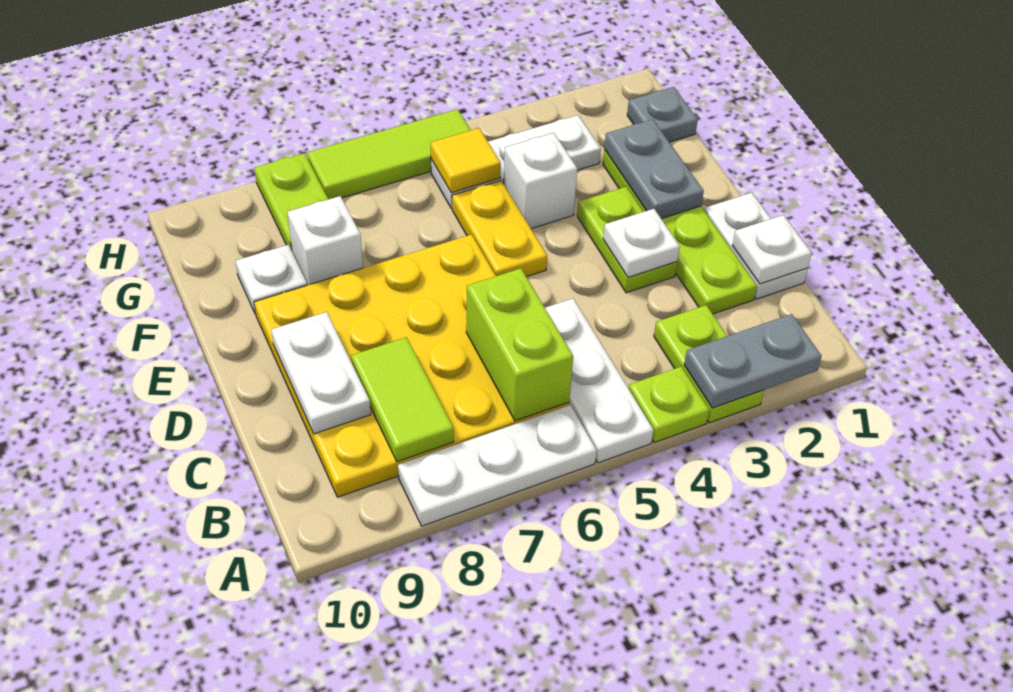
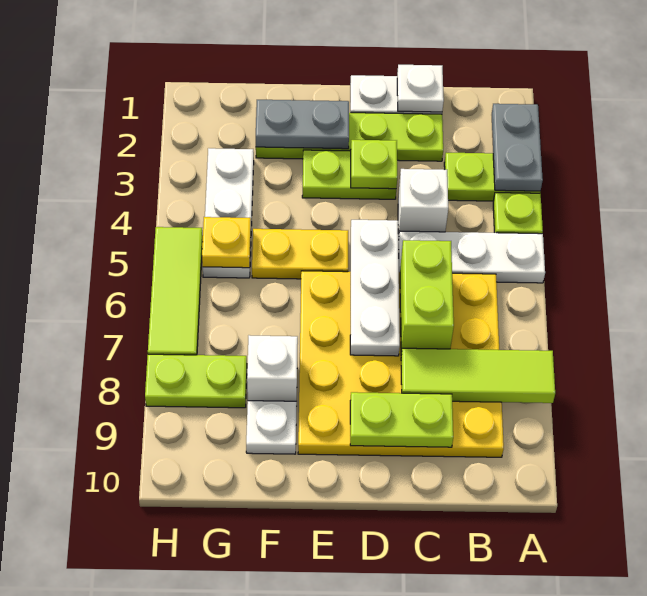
white plate A6:A8 level 1 -> white plate D5:D7 level 2
lime brick B6:C6 level 2 -> lime brick C6:C7 level 2
lime tile B8:C8 level 2 -> lime tile A8:C8 level 2
white plate C9:D9 level 2 -> lime plate C9:D9 level 2
white plate D3 level 2 -> lime plate D3 level 2
white brick F4 level 1 -> white brick C4 level 1
grey plate G1 level 1 -> none
yellow tile G5 level 2 -> yellow plate G5 level 2

